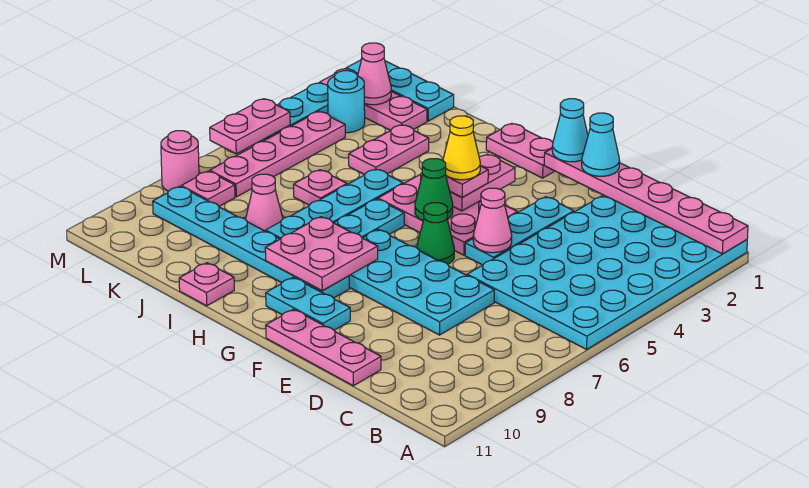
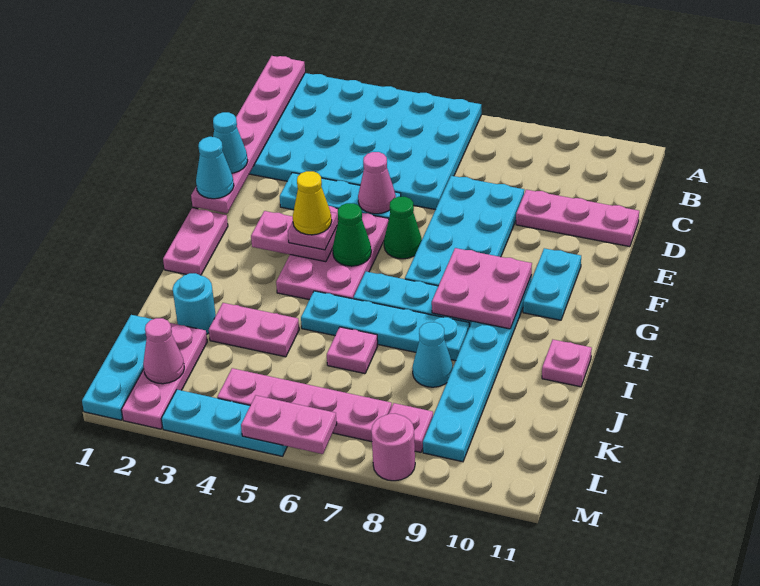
pink plate D11:F11 level 1 -> pink plate D9:D11 level 1
pink cone J8 level 1 -> cyan cone J8 level 1
cyan round brick L3 level 1 -> cyan round brick J2 level 1

